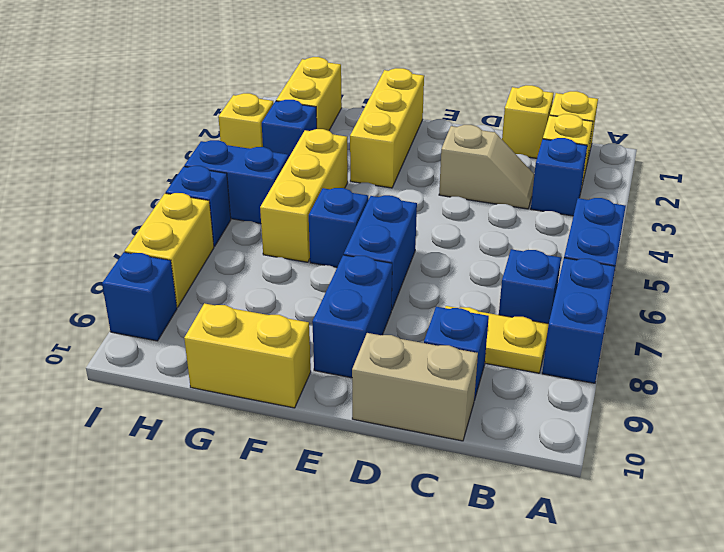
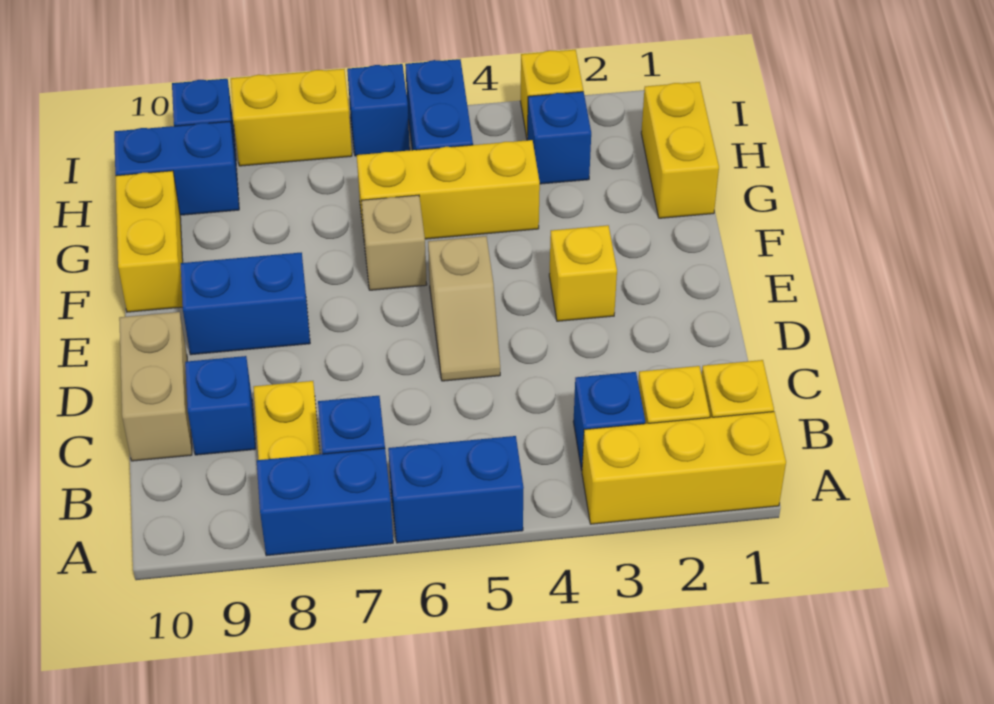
yellow brick C1 level 1 -> yellow brick E3 level 1
tan slope C3:D3 level 1 top D -> tan slope D5:E5 level 1 top E
blue brick E6:E7 level 1 -> blue brick H9:H10 level 1
yellow brick F1:F3 level 1 -> yellow brick A1:A3 level 1
blue brick F6 level 1 -> tan brick F6 level 1
yellow brick H1:H2 level 1 -> yellow brick G1:H1 level 1

